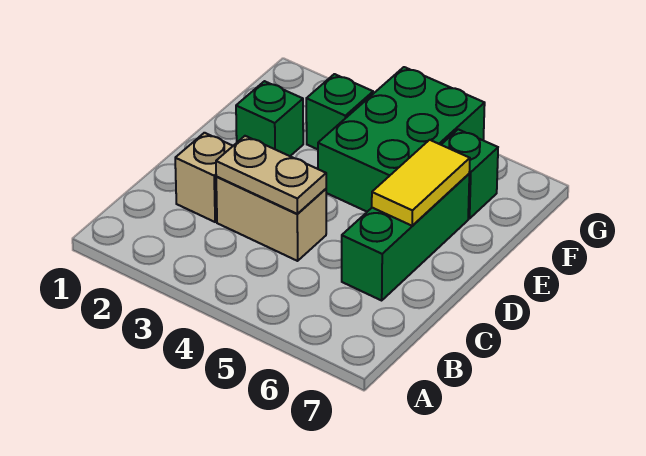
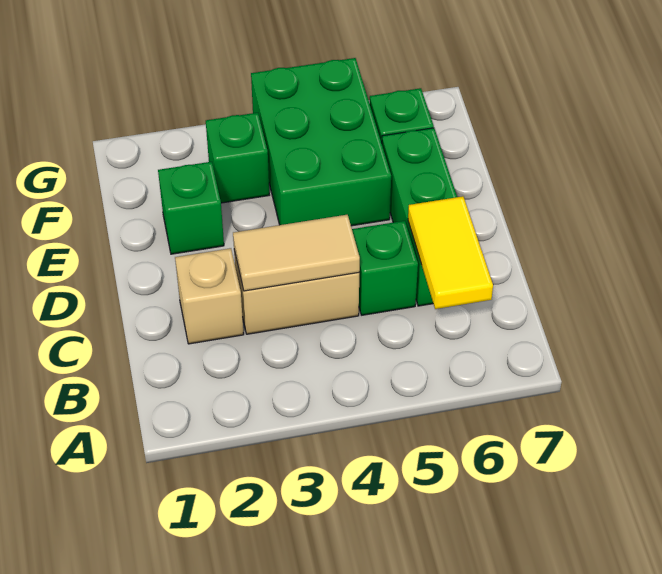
tan plate C3:C4 level 2 -> tan tile C3:C4 level 2
none -> green brick C5 level 1
yellow tile D6:E6 level 2 -> yellow tile B6:C6 level 2

